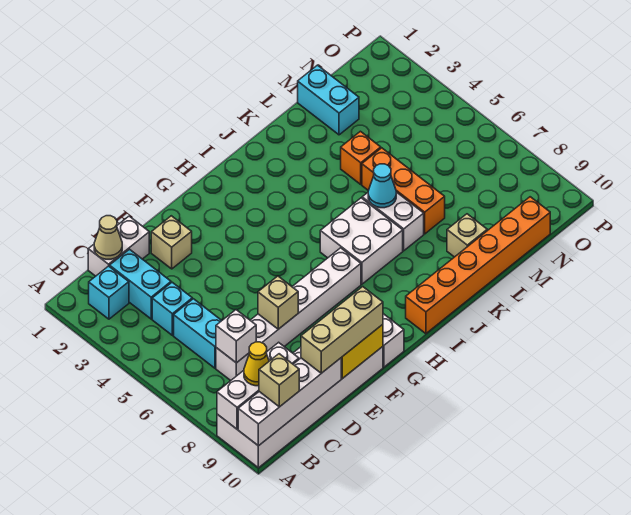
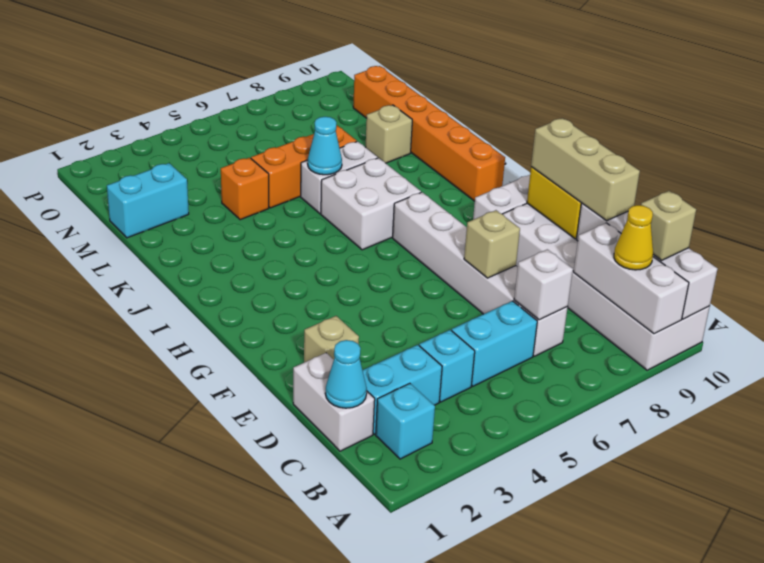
tan cone C1 level 2 -> cyan cone C1 level 2

